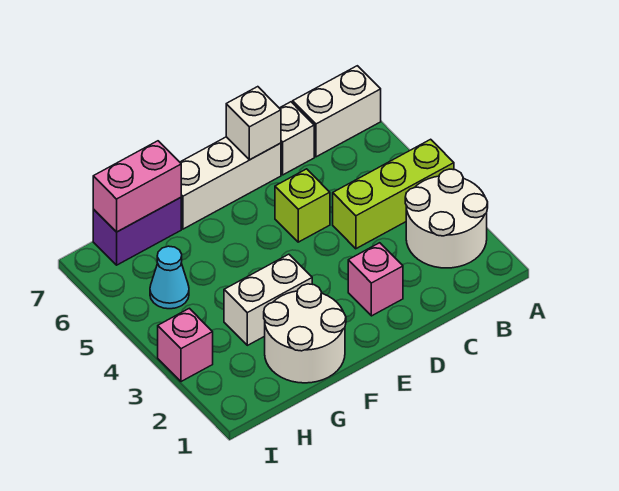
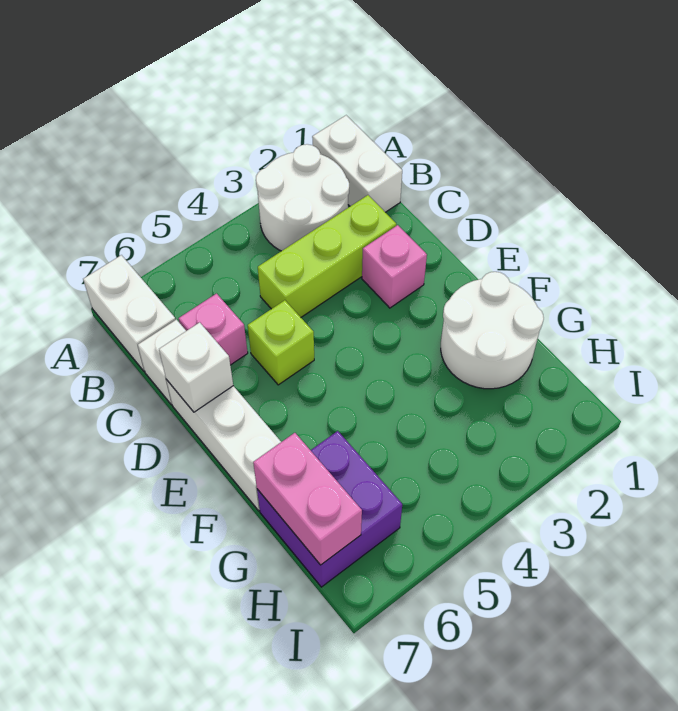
lime brick A4:C4 level 1 -> lime brick C2:C4 level 1
white brick F3:G3 level 1 -> white brick A1:B1 level 1
purple brick G7:H7 level 1 -> purple brick G6:H7 level 1
cyan cone H5 level 1 -> none
pink brick I3 level 1 -> pink brick C6 level 1

